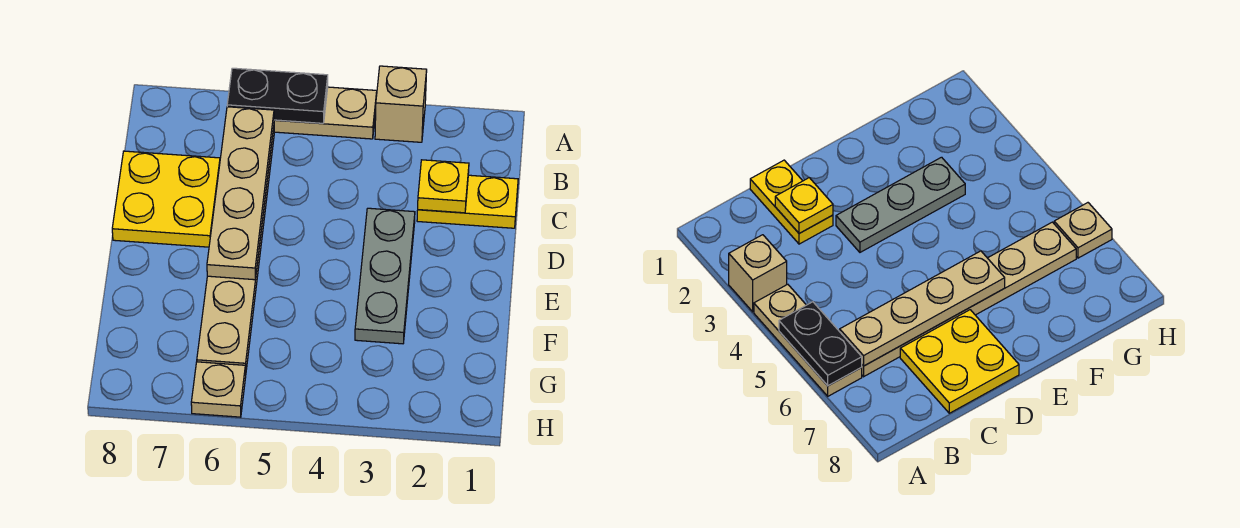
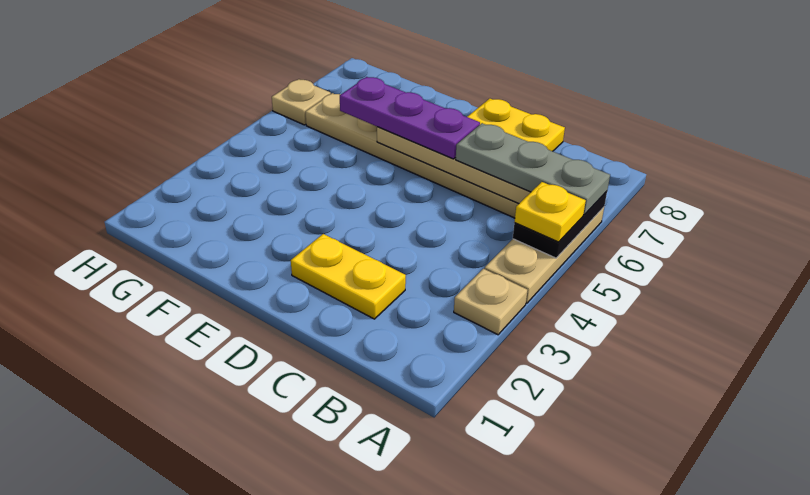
tan brick A3 level 1 -> tan plate A3 level 1
yellow plate C1:C2 level 1 -> yellow plate C2:D2 level 1
yellow plate C2 level 2 -> yellow plate A5 level 3
grey plate D3:F3 level 1 -> grey plate A6:C6 level 3
none -> purple plate D6:F6 level 3

